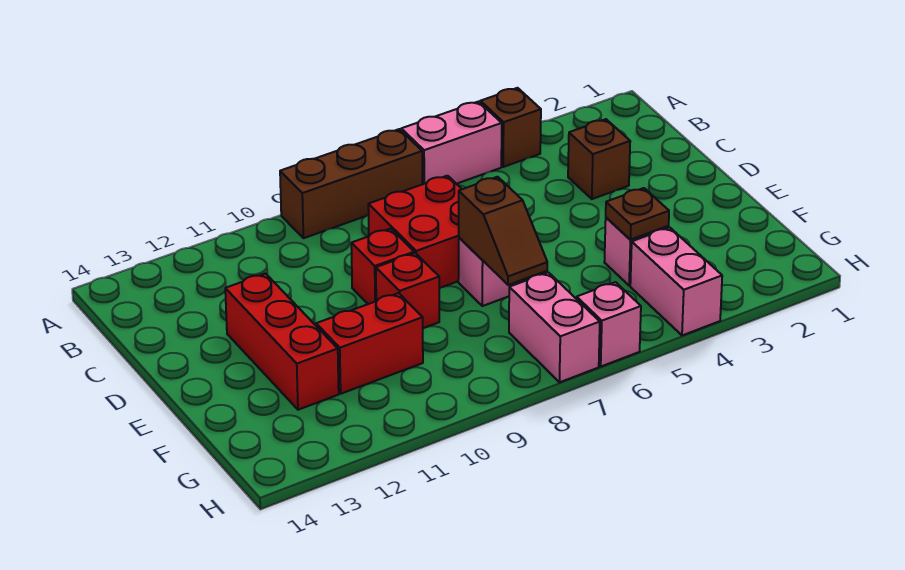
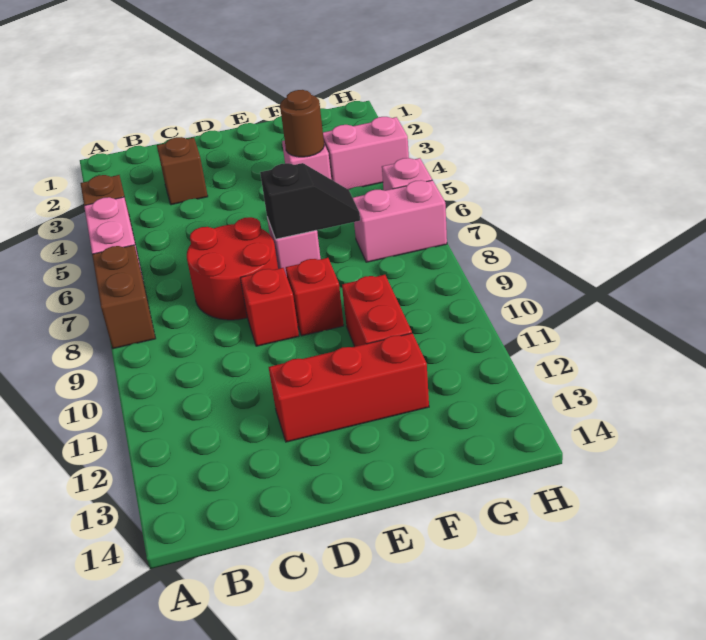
brown brick A7:A9 level 1 -> brown brick A7:A8 level 1
red brick C7:D8 level 1 -> red round brick C7:D8 level 1
brown slope E7:F7 level 2 top E -> black slope E7:F7 level 2 top E
brown plate F4 level 2 -> brown round brick F4 level 2

